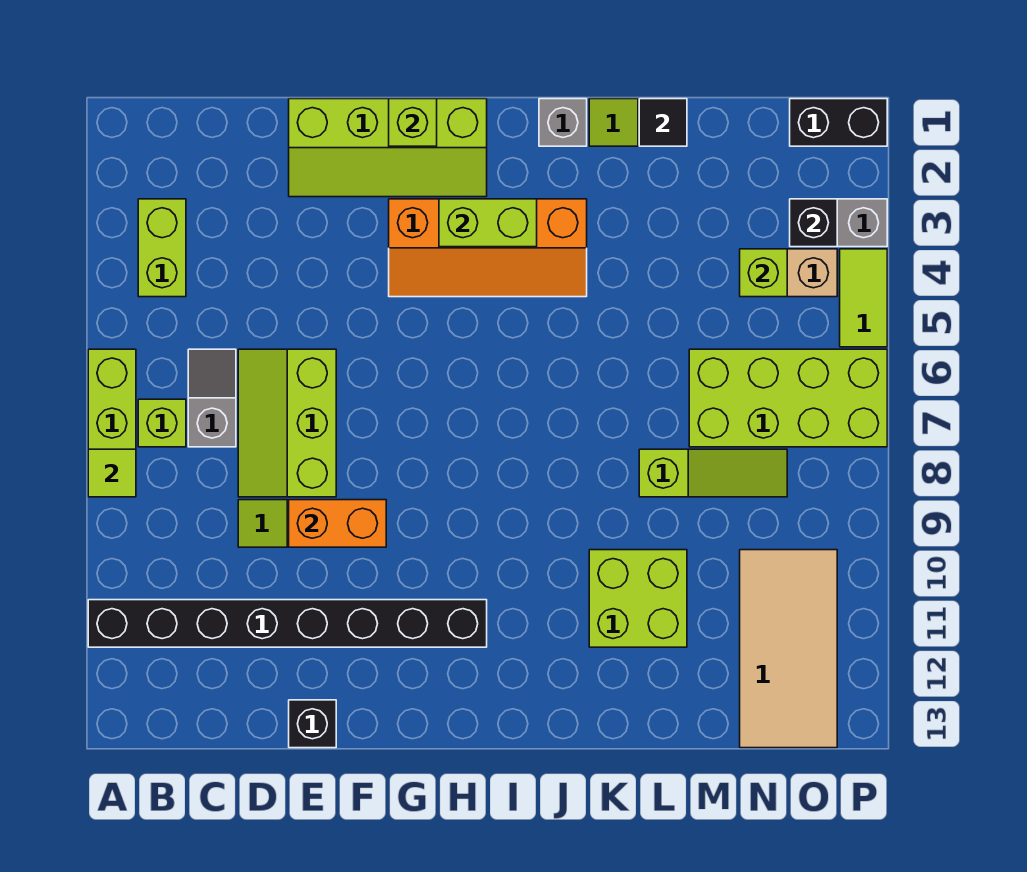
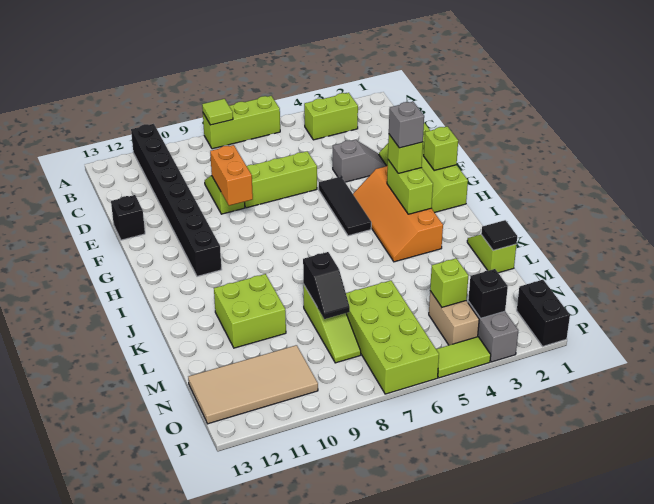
lime brick B7 level 1 -> lime brick H3 level 3
grey slope C6:C7 level 1 top 7 -> grey slope E3:E4 level 1 top 4
none -> black tile F5:H5 level 1
grey brick J1 level 1 -> grey brick H3 level 4
none -> black slope L8:M8 level 2 top L

